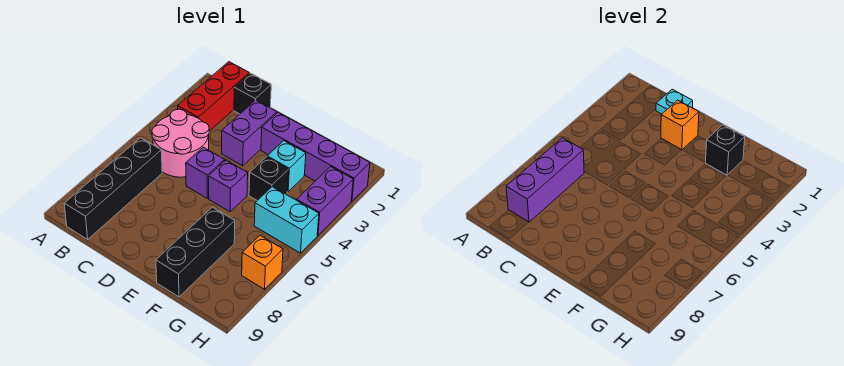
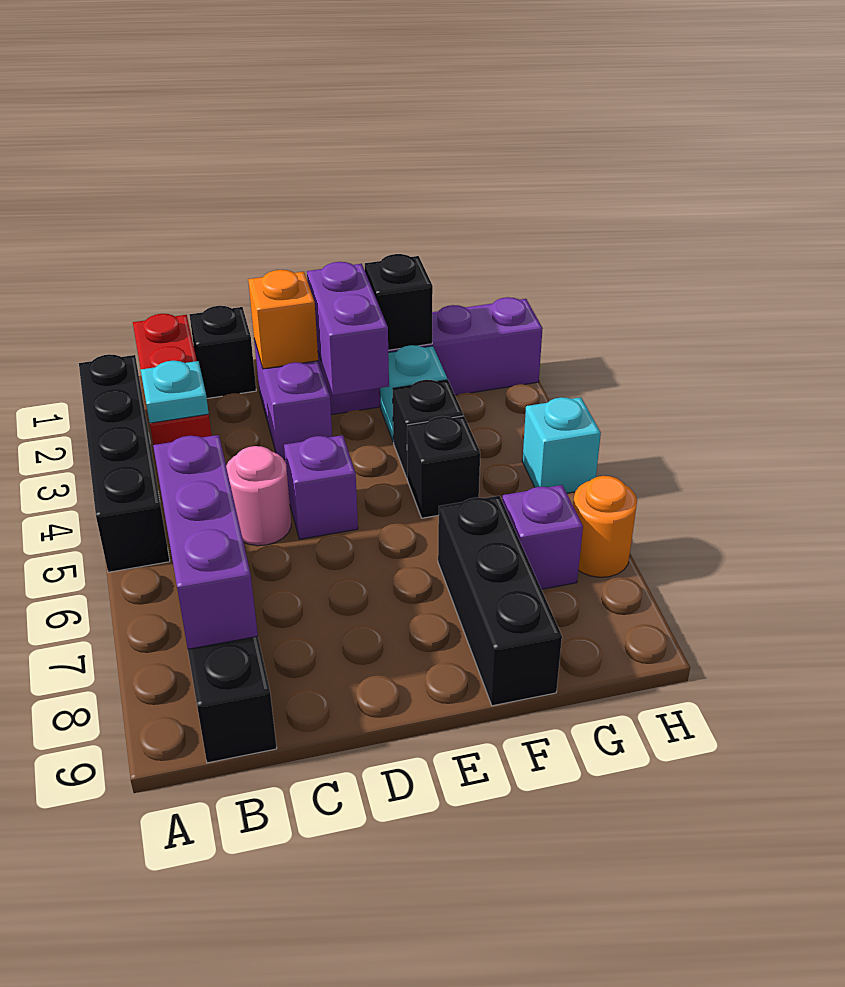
none -> black brick A2:A5 level 1
pink round brick B4:C5 level 1 -> pink round brick C5 level 1
cyan plate C1 level 2 -> cyan plate B3 level 2
purple brick E5 level 1 -> purple brick G7 level 1
none -> black brick F5 level 1
cyan brick G5:H5 level 1 -> cyan brick H5 level 1
purple brick H3:H4 level 1 -> purple brick E2:E3 level 2
orange brick H7 level 1 -> orange round brick H7 level 1

